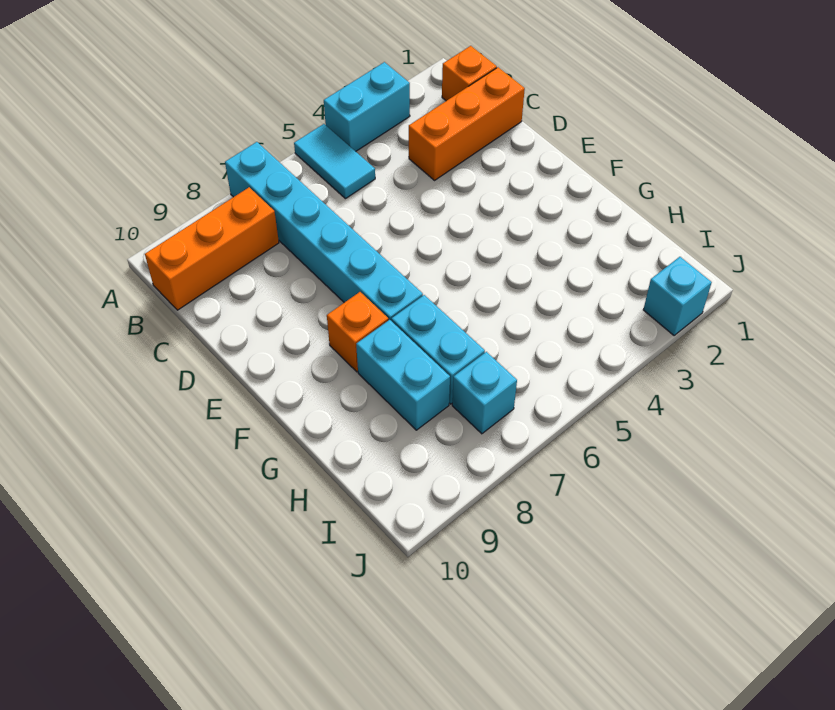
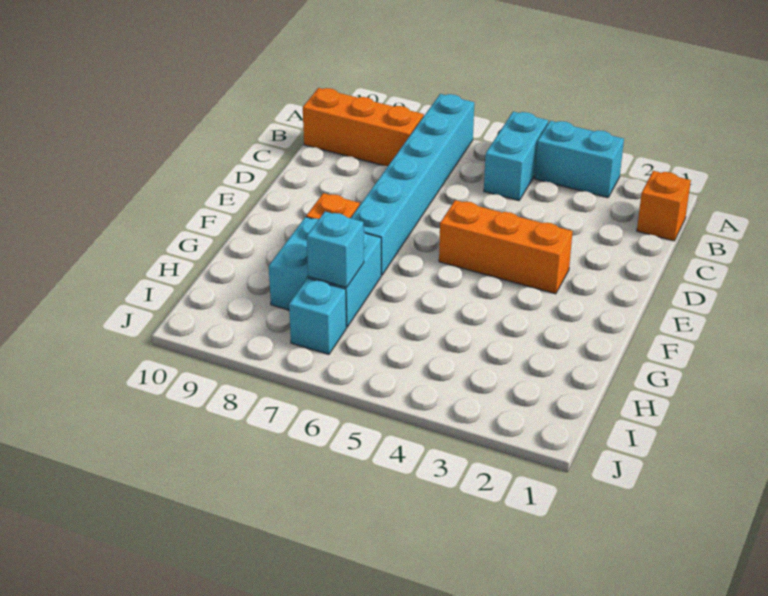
cyan tile A5:B5 level 1 -> cyan brick A5:B5 level 1
orange brick C1:C3 level 1 -> orange brick E3:E5 level 1
cyan brick J2 level 1 -> cyan brick H7 level 2

